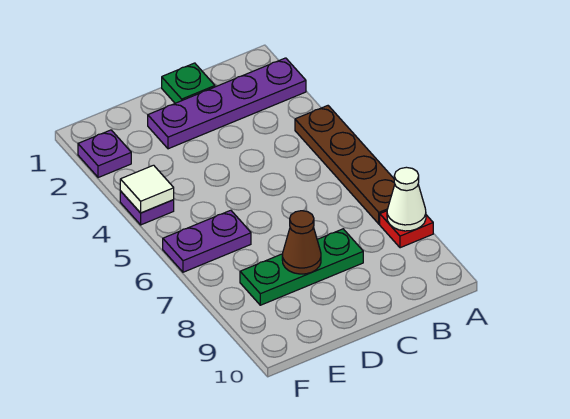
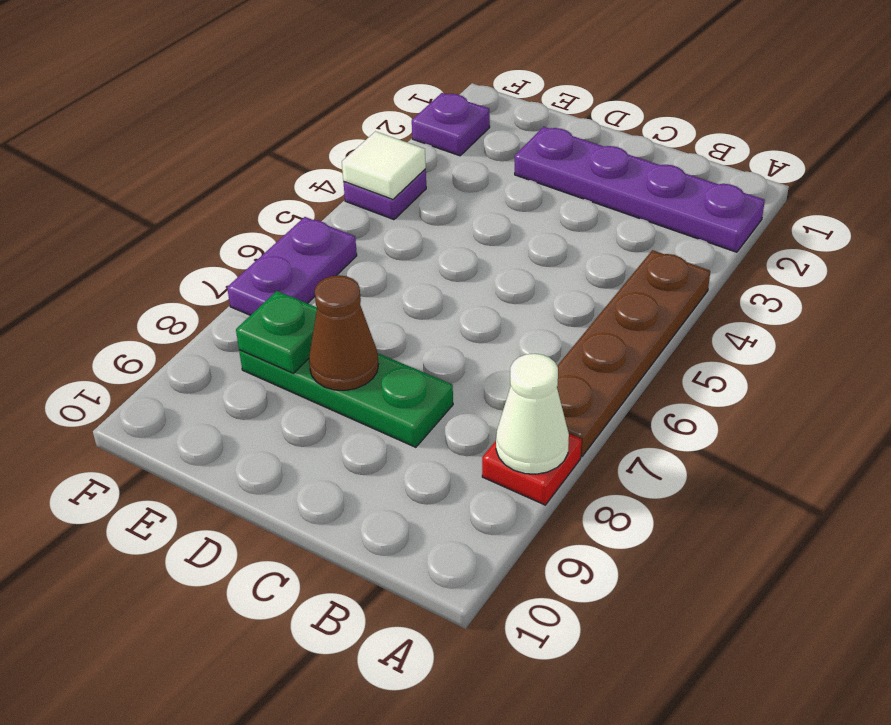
green plate C1 level 1 -> green plate E8 level 2
purple plate E6:F6 level 1 -> purple plate F6:F7 level 1

